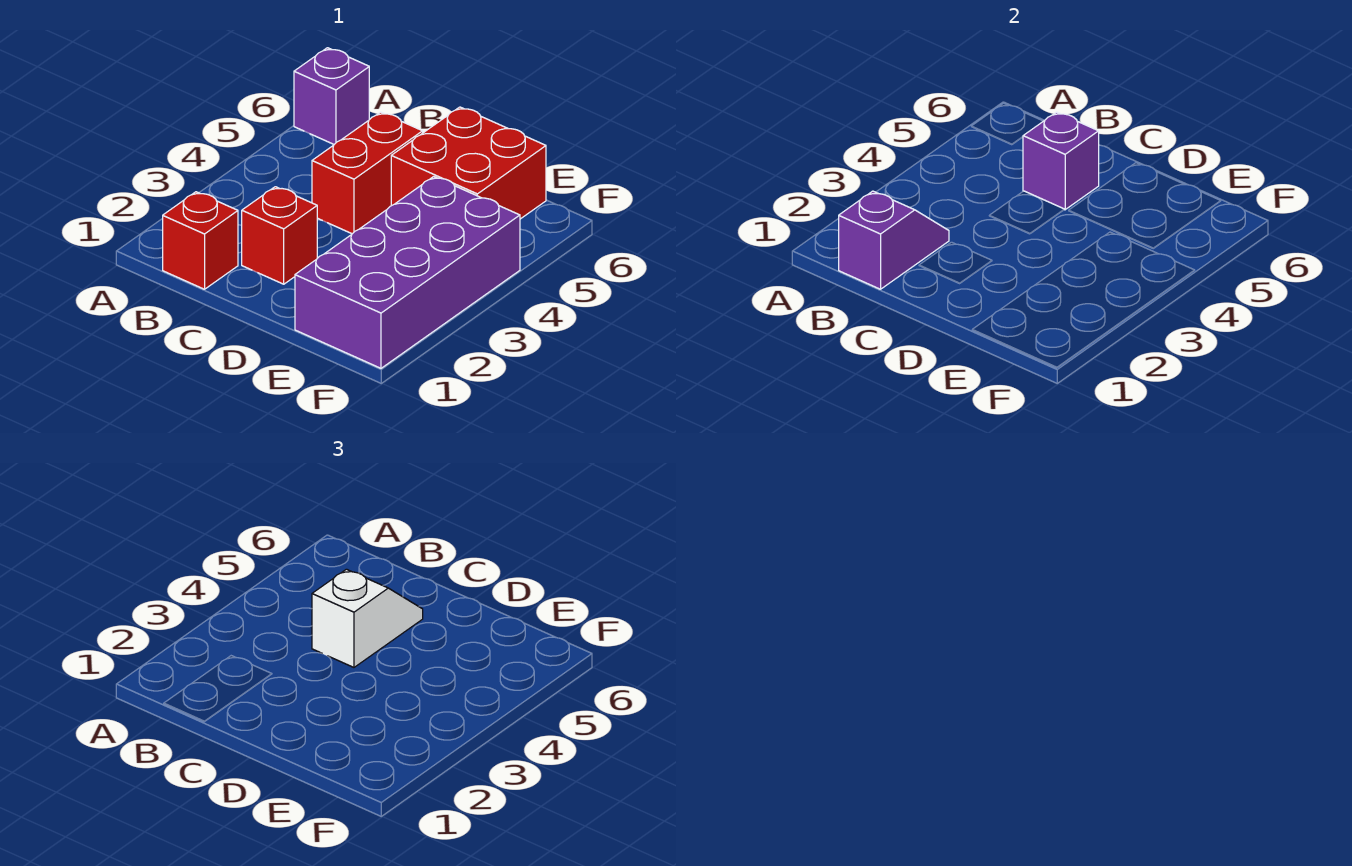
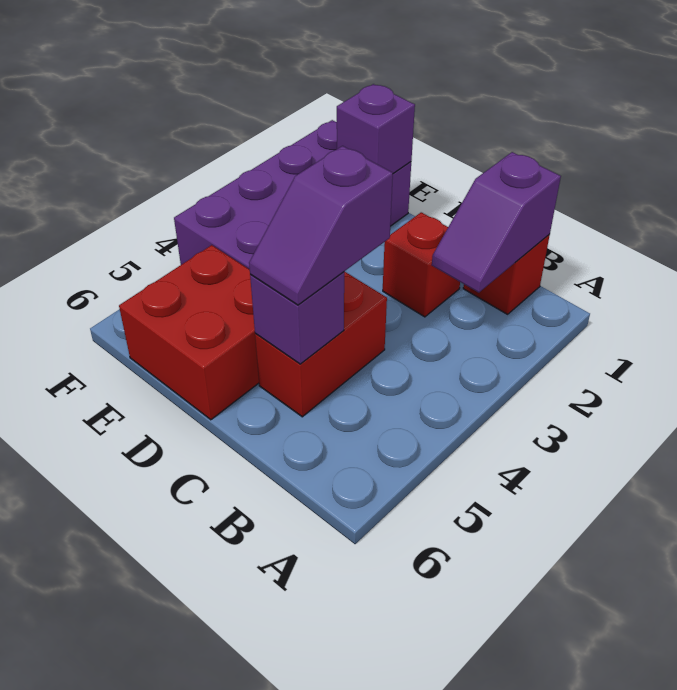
purple brick A6 level 1 -> purple brick E1 level 2
white slope C4:C5 level 3 top 4 -> purple slope C4:C5 level 3 top 4

